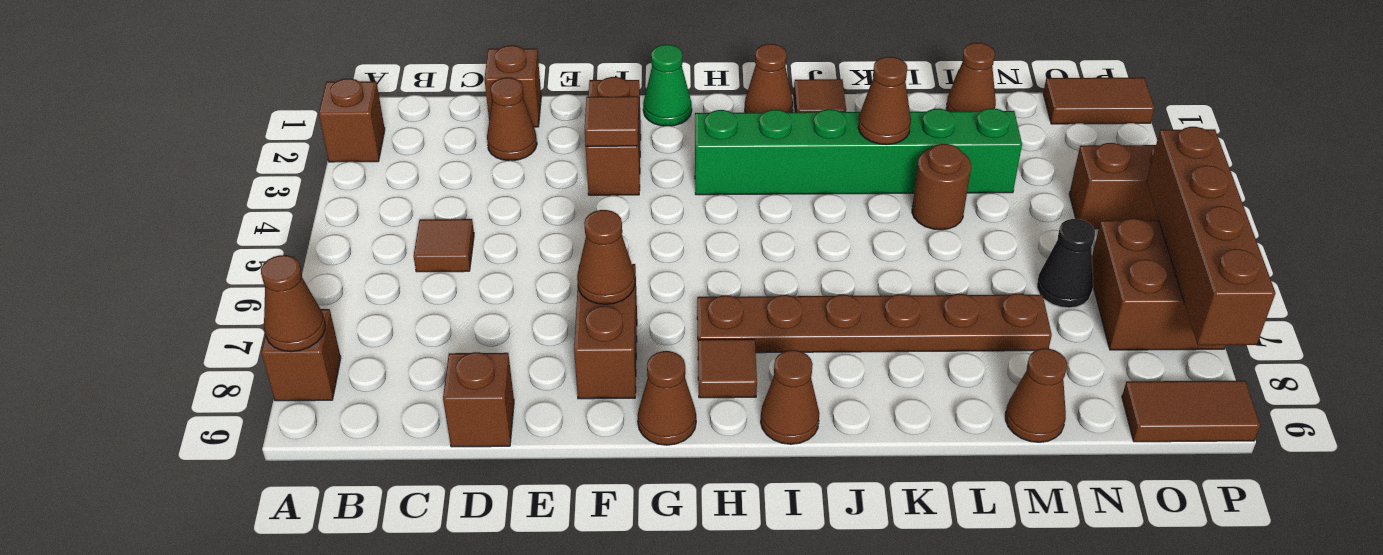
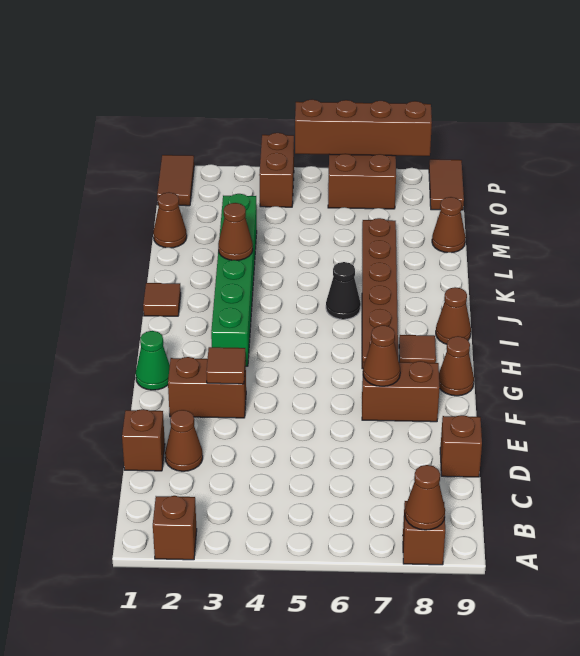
brown tile C5 level 1 -> none
brown cone I1 level 1 -> none
brown round brick L4 level 1 -> none
black cone N6 level 1 -> black cone J6 level 1

